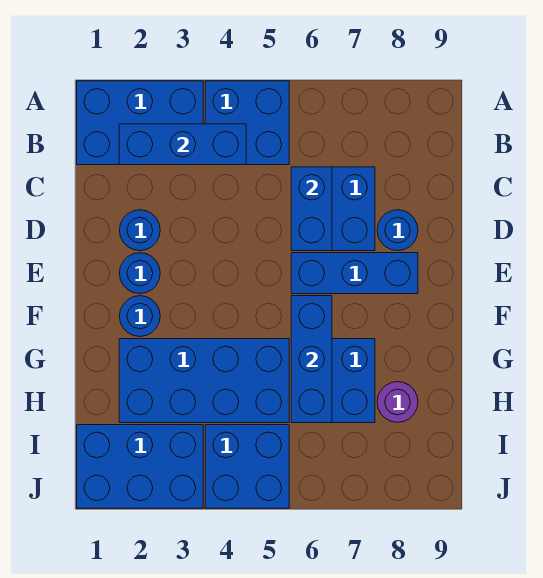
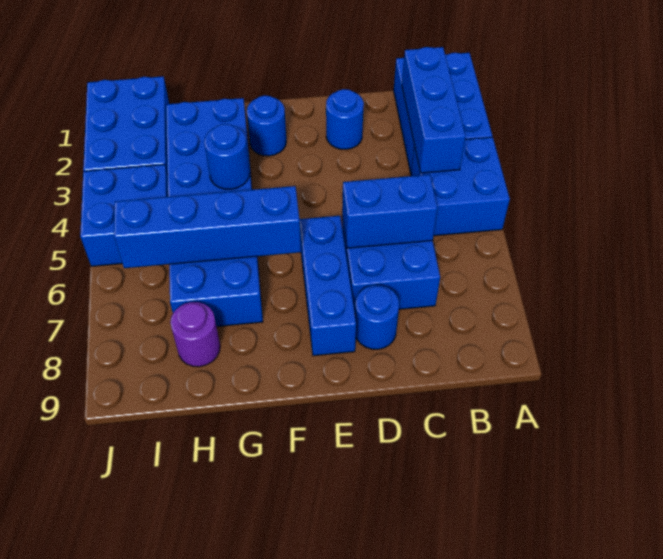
blue round brick E2 level 1 -> blue round brick G4 level 2
blue brick F6:H6 level 2 -> blue brick F6:I6 level 2

